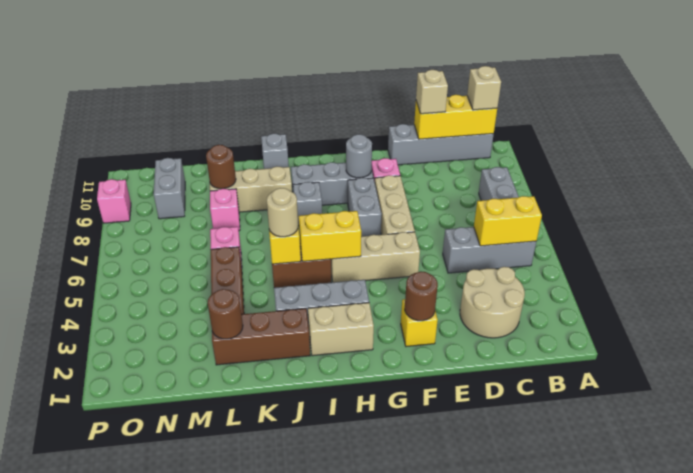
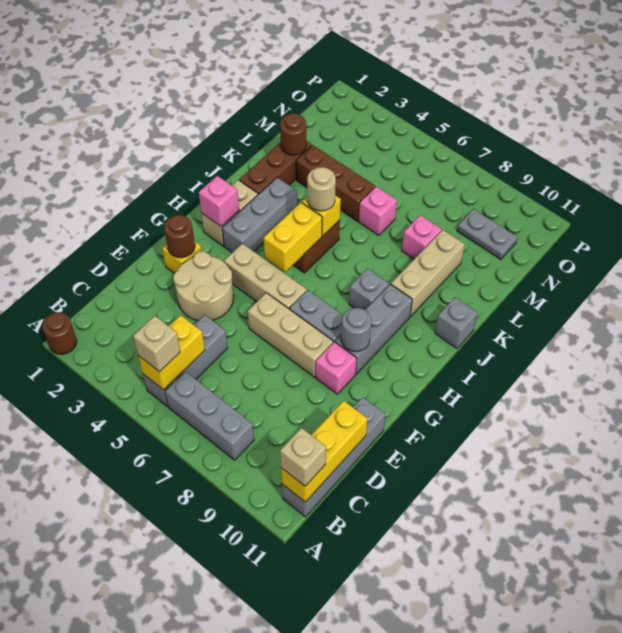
tan round brick C2:D3 level 1 -> tan round brick E3:F4 level 1
tan brick D11 level 3 -> tan brick B5 level 3
tan brick F5:H5 level 1 -> tan brick G4:G6 level 1
brown round brick L9 level 2 -> brown round brick A1 level 1
grey brick N9:N10 level 1 -> grey plate N9:N10 level 1
pink brick P9 level 1 -> pink brick H2 level 2

